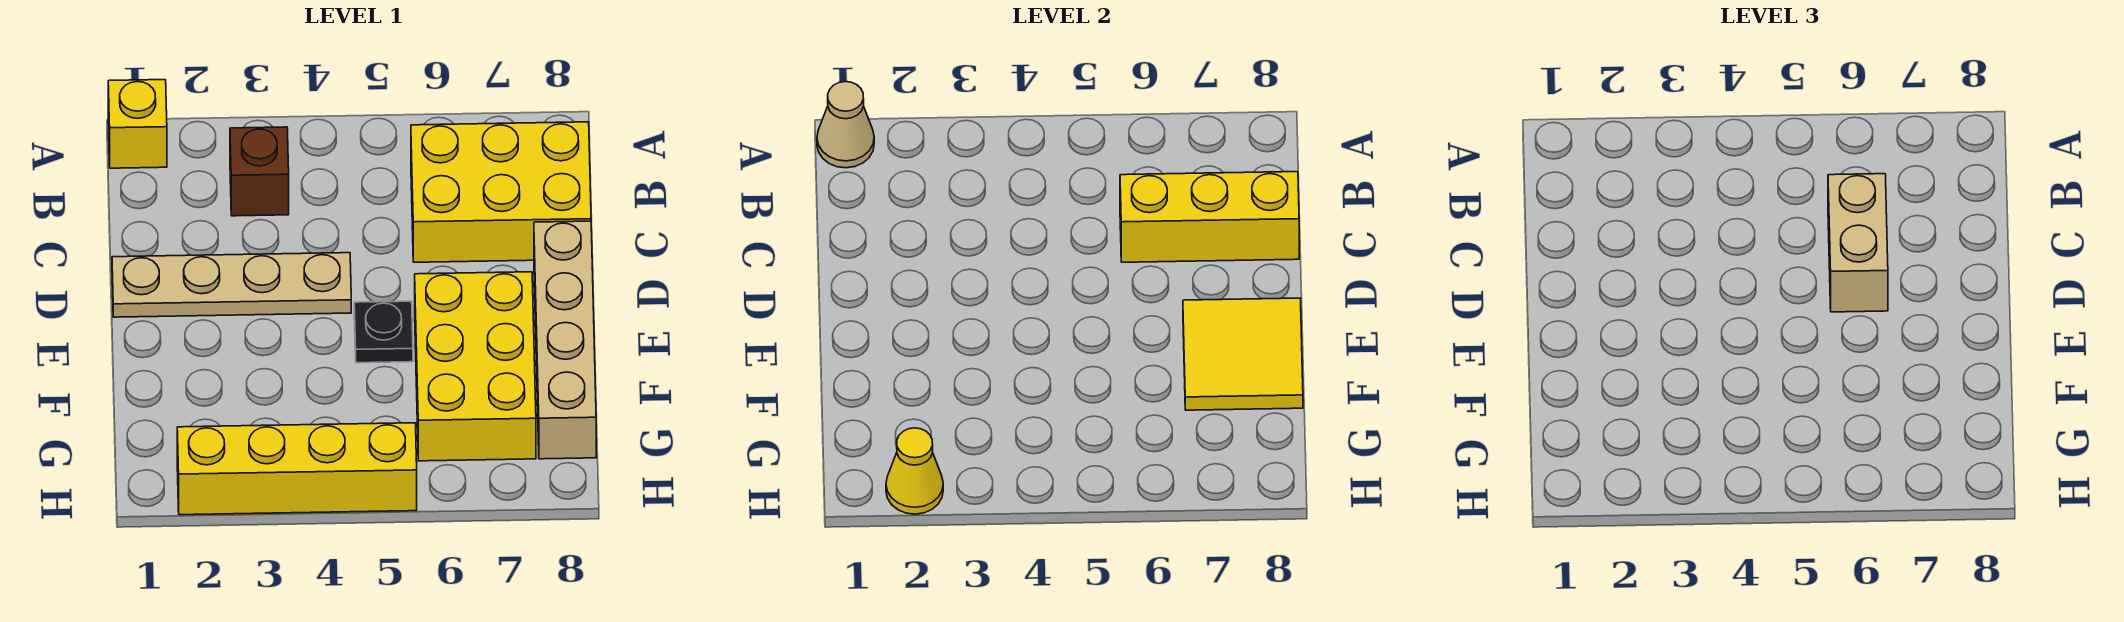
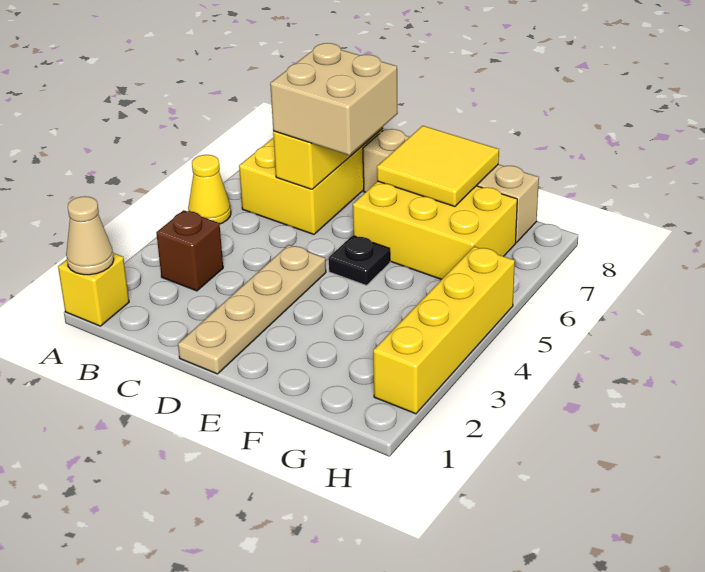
tan brick C6:D6 level 3 -> tan brick C6:D7 level 3
yellow cone H2 level 2 -> yellow cone A5 level 1

